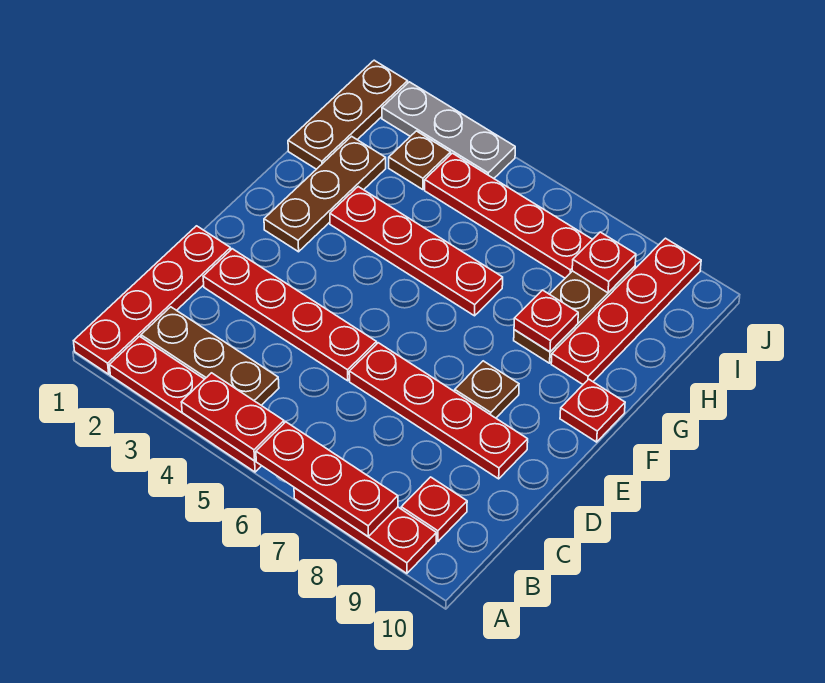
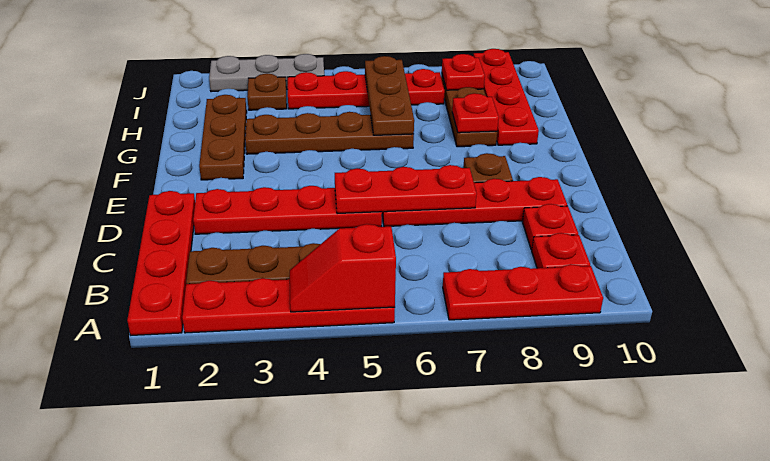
red plate A4:A5 level 2 -> red slope A4:A5 level 2 top 5
red plate A6:A8 level 2 -> red plate D5:D7 level 2
red plate F10 level 1 -> red plate C9 level 1
red plate G3:G6 level 1 -> brown plate G3:G6 level 1
brown plate H1:J1 level 1 -> brown plate G6:I6 level 2

